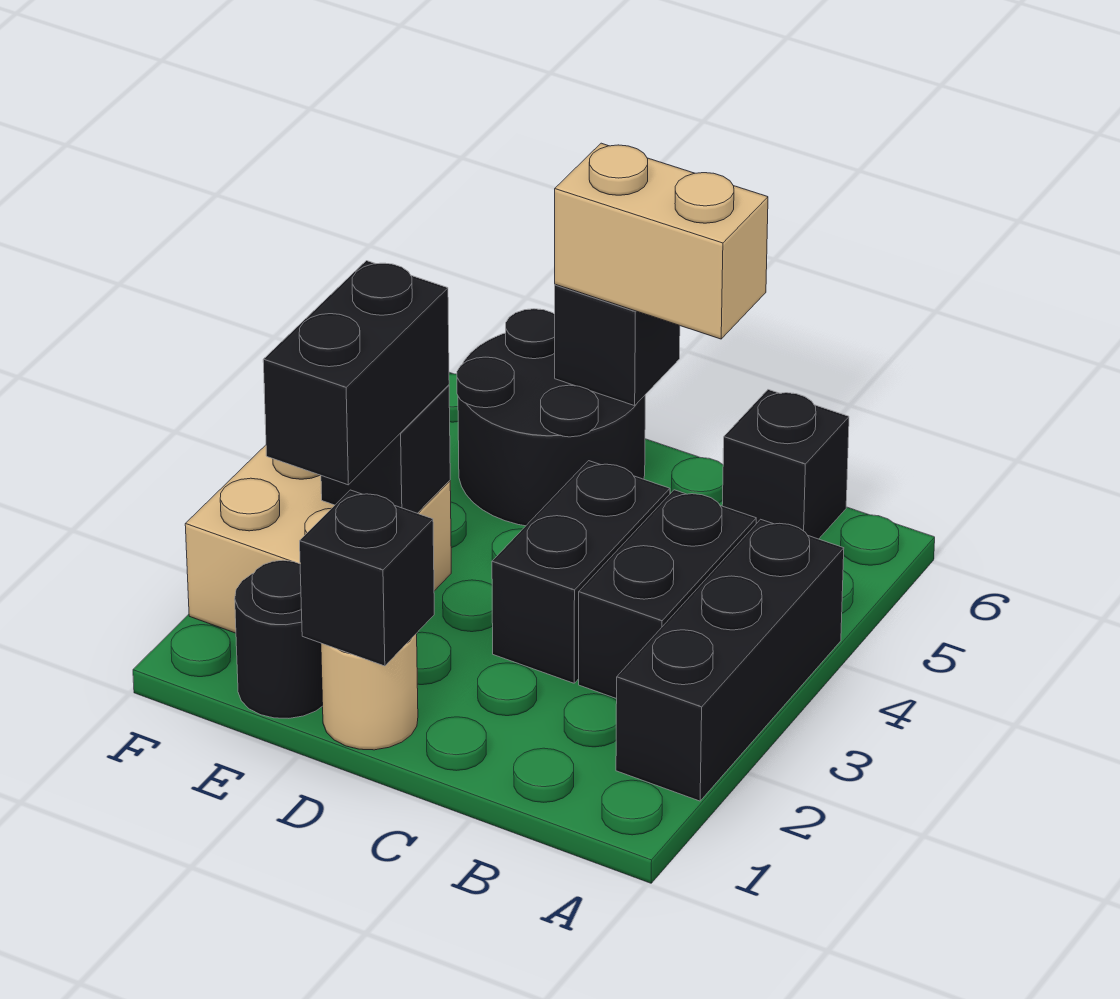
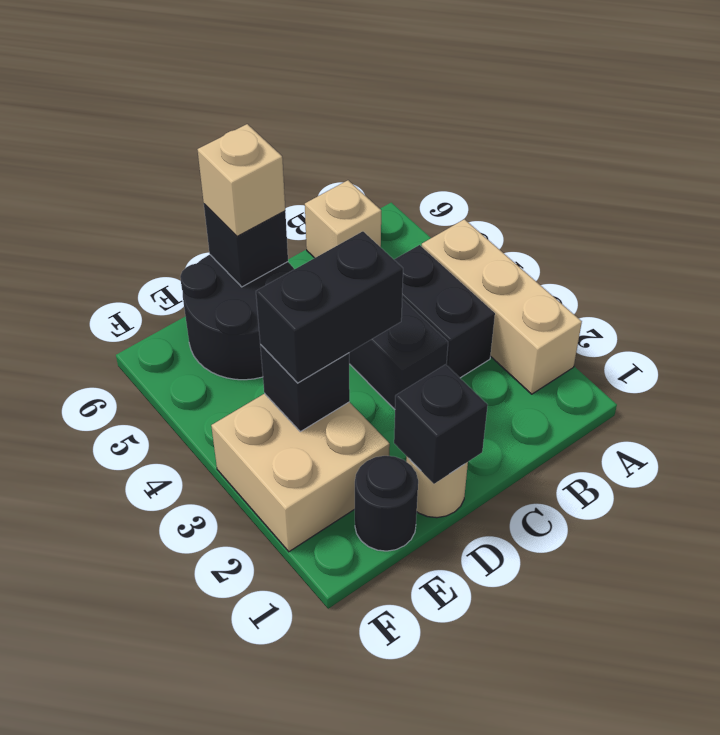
black brick A2:A4 level 1 -> tan brick A2:A4 level 1
black brick B6 level 1 -> tan brick B6 level 1
tan brick C6:D6 level 3 -> tan brick D6 level 3
black brick E2:E3 level 3 -> black brick D3:E3 level 3

